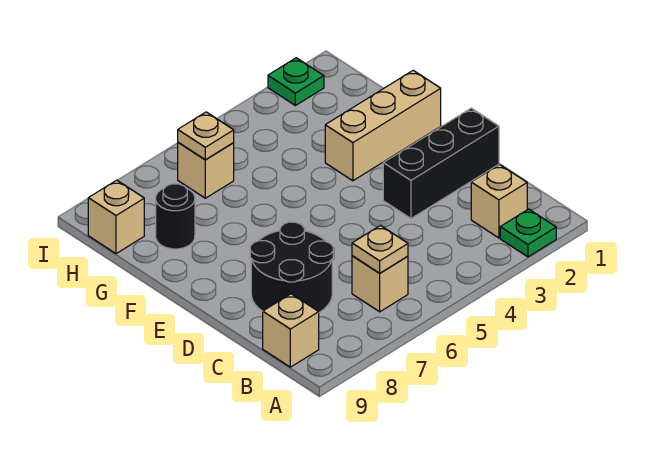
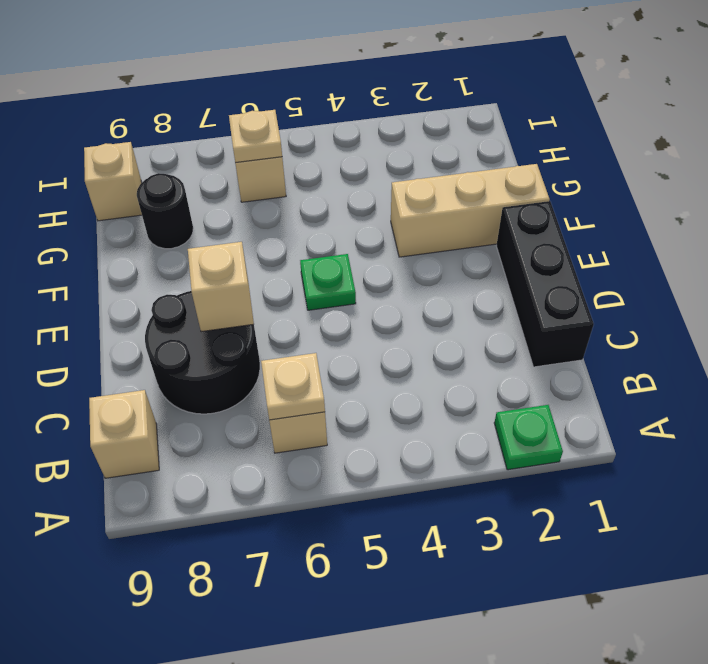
tan brick B2 level 1 -> tan brick D7 level 2
black brick D1:D3 level 1 -> black brick C1:E1 level 1
green plate I2 level 1 -> green plate E5 level 1

